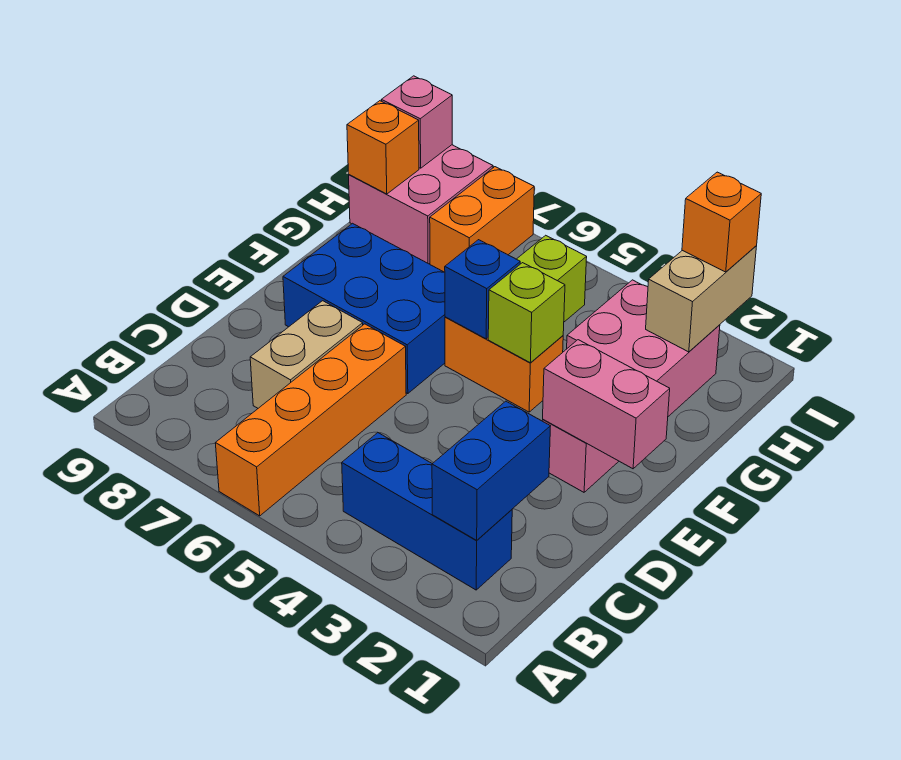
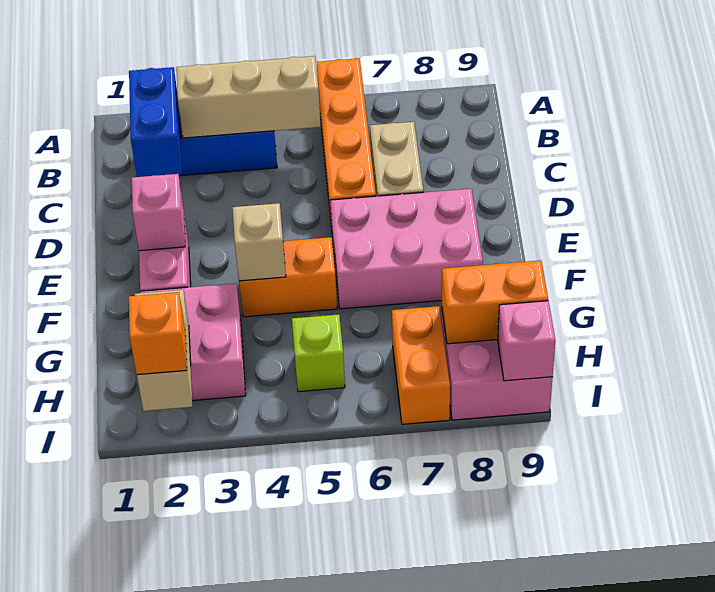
none -> tan brick B3:B5 level 2
pink brick E1:E2 level 2 -> pink brick E2 level 2
blue brick E6:F8 level 1 -> pink brick E6:F8 level 1
lime brick F4 level 2 -> tan brick F4 level 2
blue brick F5 level 2 -> none
orange brick H9 level 2 -> orange brick H8:H9 level 2

